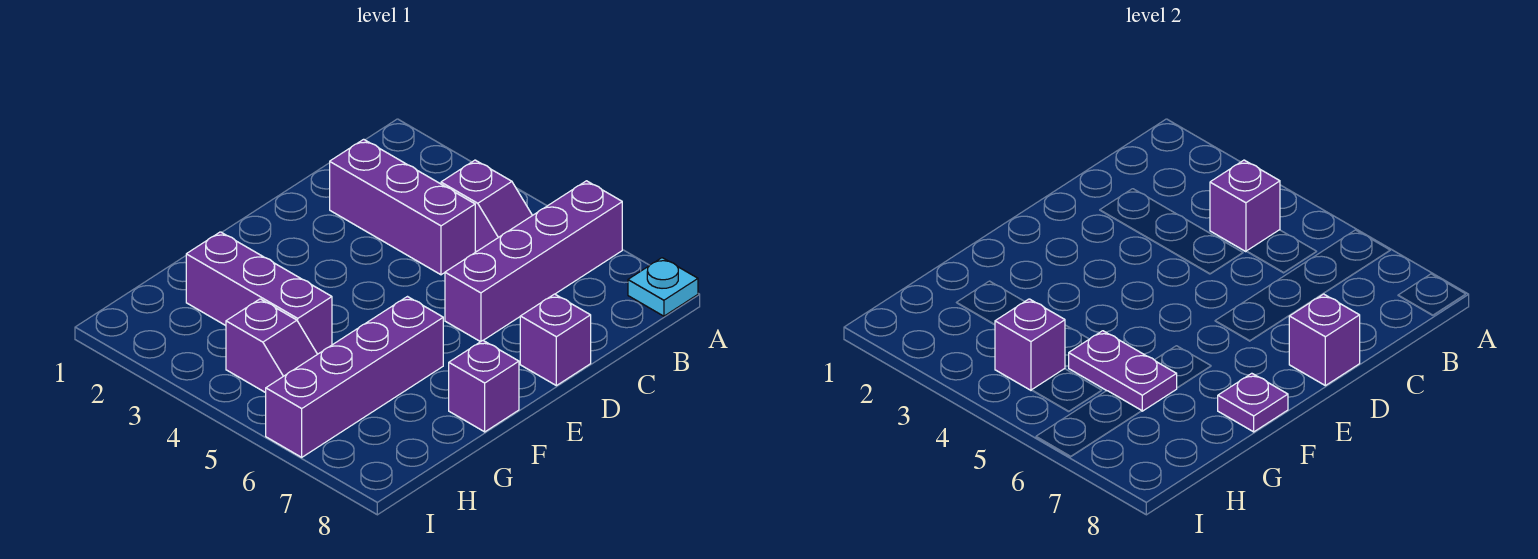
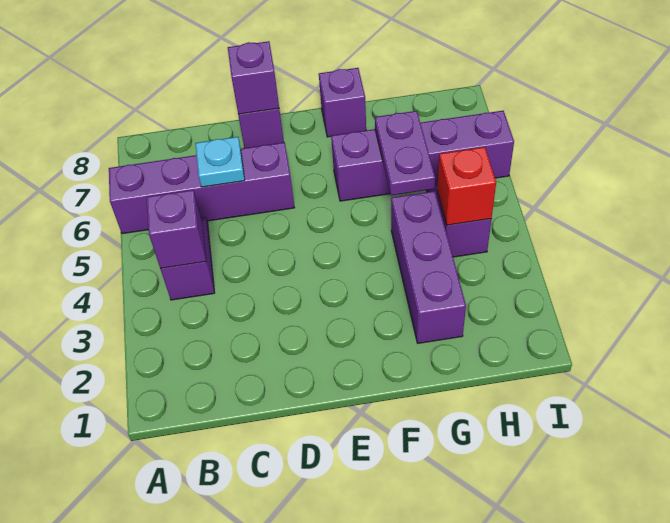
cyan plate A8 level 1 -> cyan plate C6 level 2
purple brick C2:C4 level 1 -> none
purple plate F8 level 2 -> none
purple brick H4 level 2 -> red brick H4 level 2

